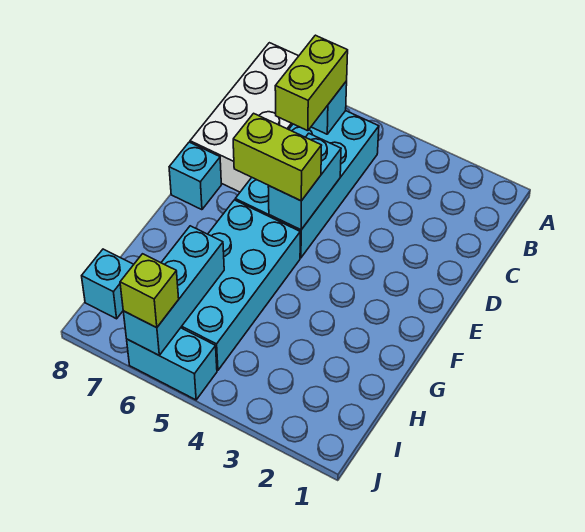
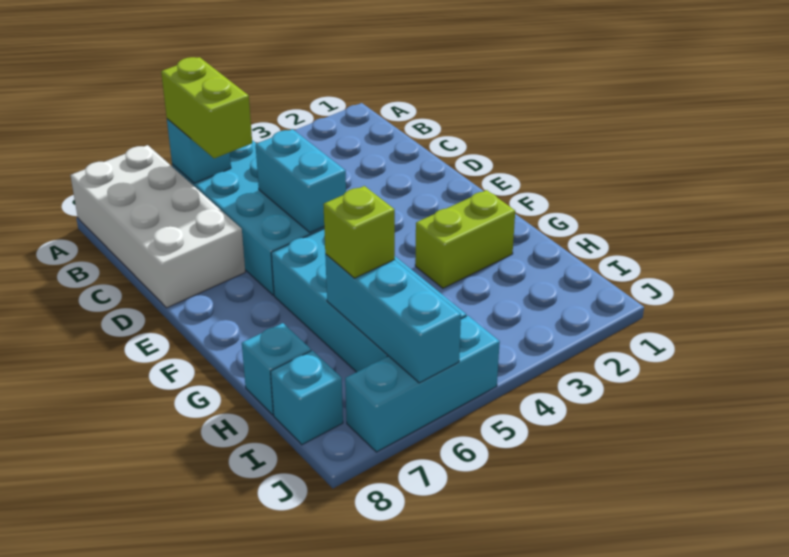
lime brick E5:E6 level 3 -> lime brick G2:G3 level 1
cyan brick E8 level 1 -> cyan brick H8 level 1
cyan brick J5:J6 level 1 -> cyan brick J5:J7 level 1
lime brick J6 level 3 -> lime brick H6 level 3

